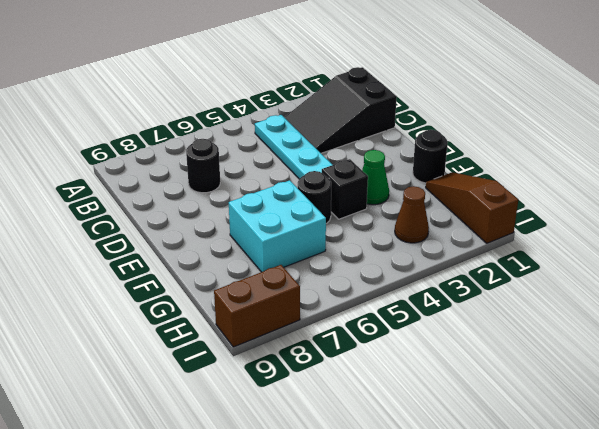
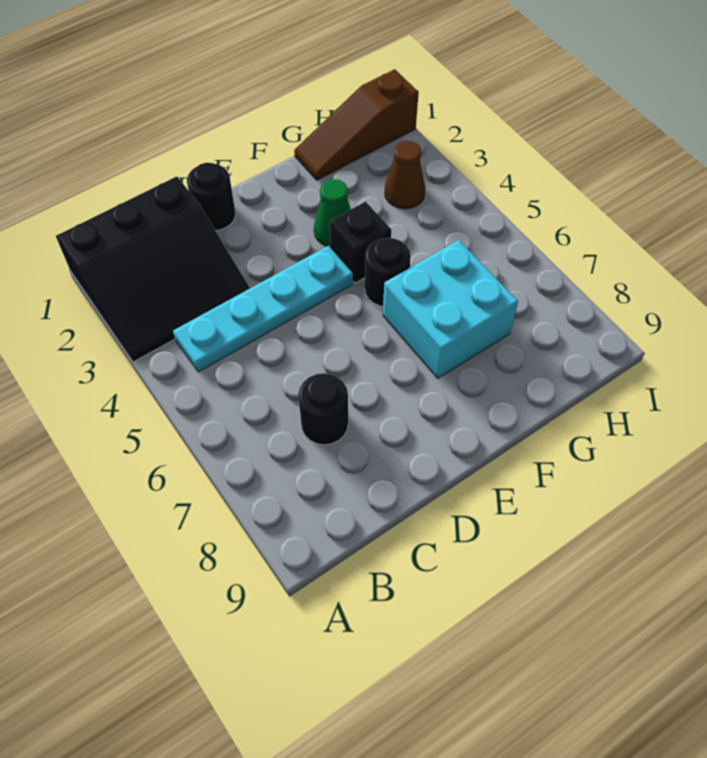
black slope B1:C3 level 1 top 1 -> black slope A1:C3 level 1 top 1
black round brick F1 level 1 -> black round brick D1 level 1
brown brick I8:I9 level 1 -> none

